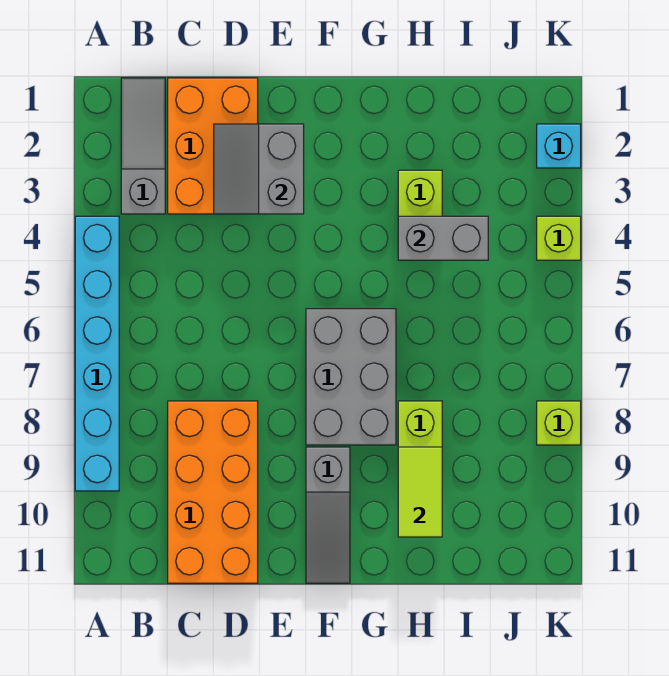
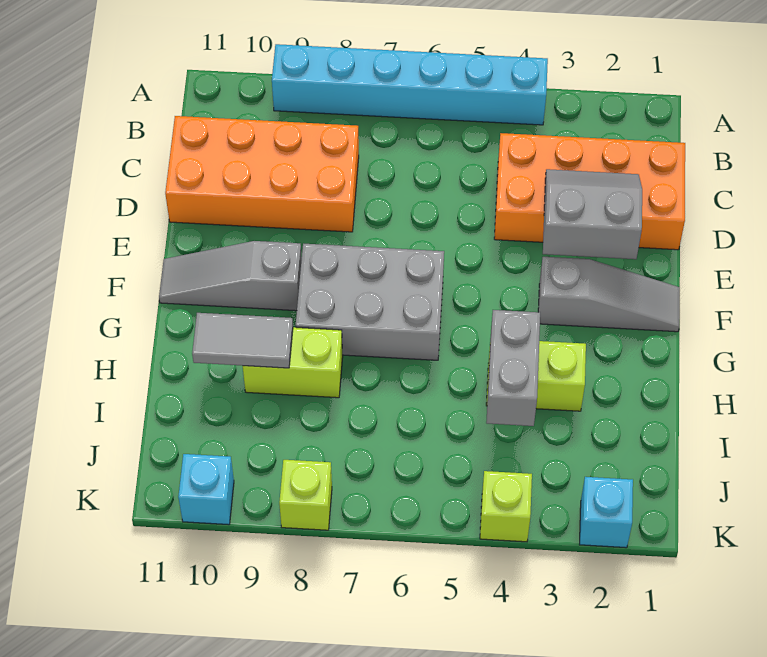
grey slope B1:B3 level 1 top 3 -> grey slope F1:F3 level 1 top 3
orange brick C1:D3 level 1 -> orange brick C1:D4 level 1
lime tile H9:H10 level 2 -> grey tile H9:H10 level 2
none -> cyan brick K10 level 1

